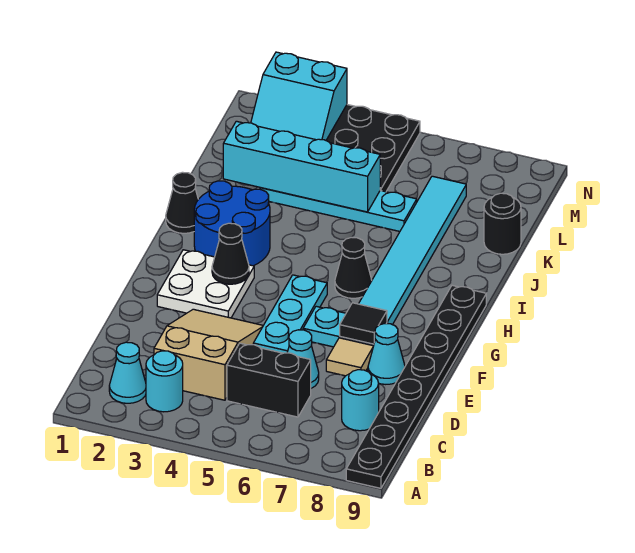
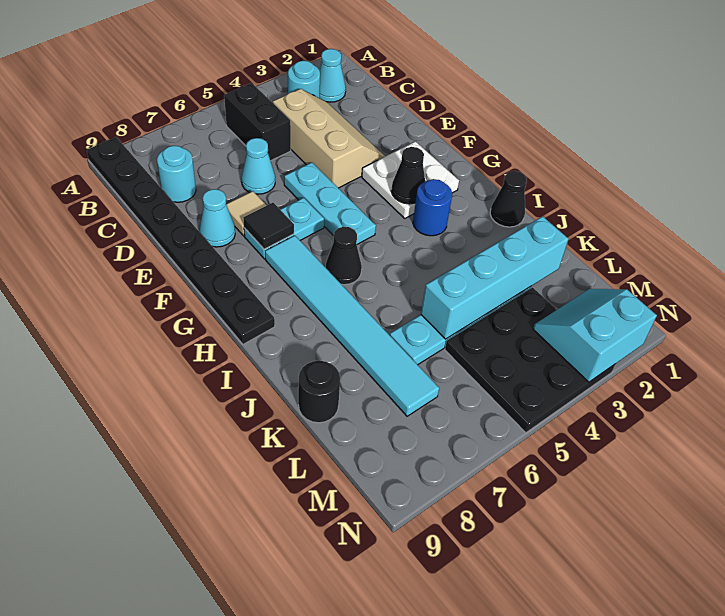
tan slope C3:E4 level 1 top C -> tan slope C3:E4 level 1 top 4
black brick C5:C6 level 1 -> black brick B5:C5 level 1
blue round brick H2:I3 level 1 -> blue round brick H3 level 1

